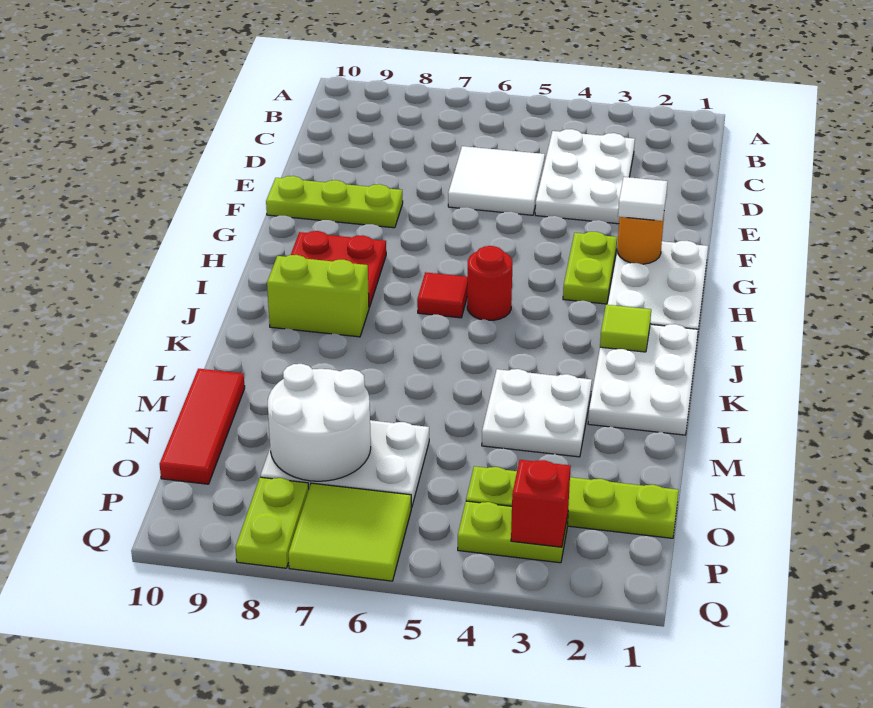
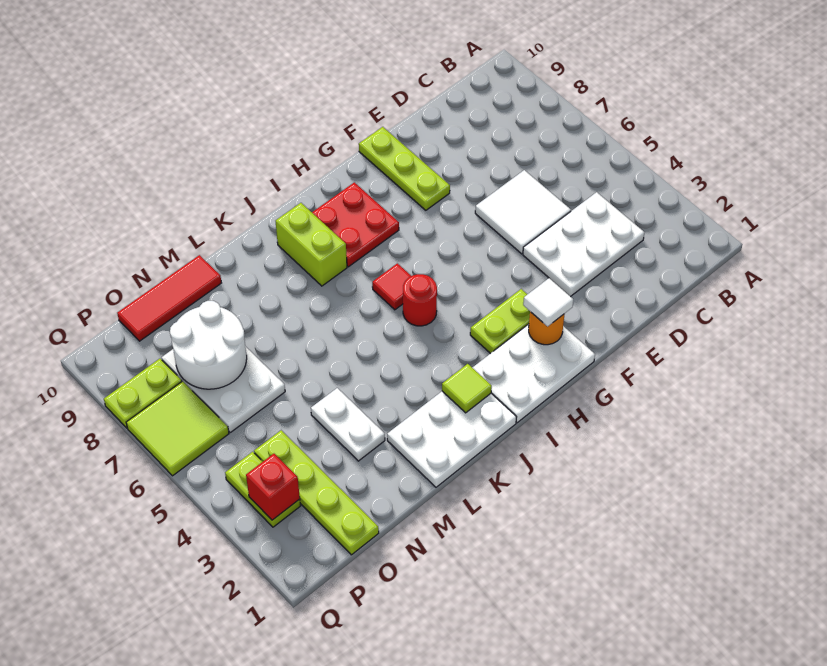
white plate L3:M4 level 1 -> white plate M3:M4 level 1

